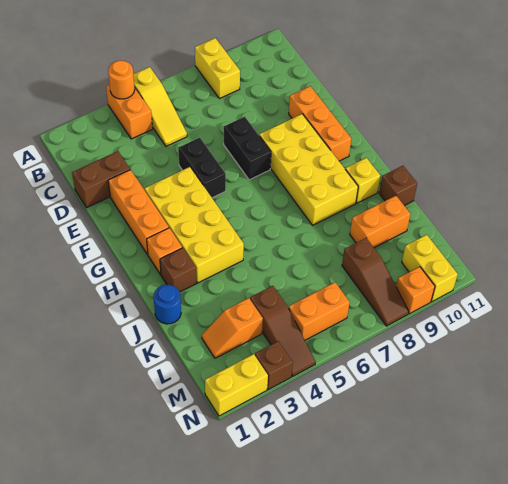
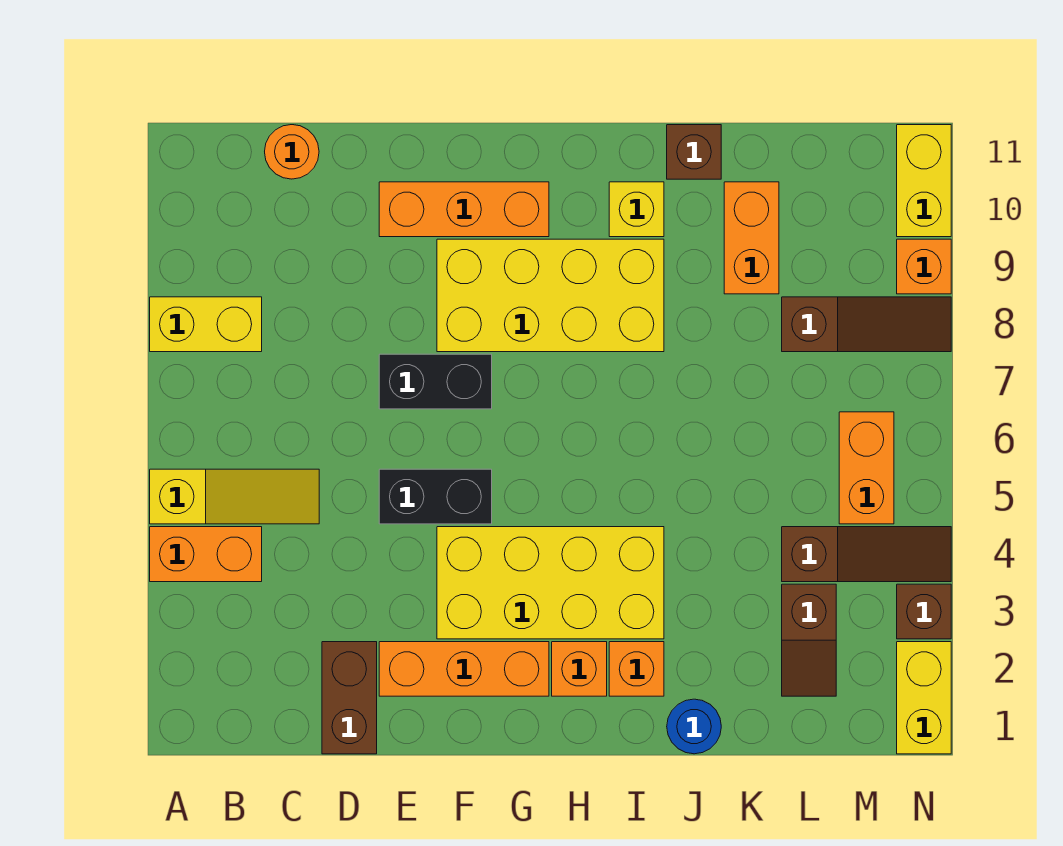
orange round brick A4 level 2 -> orange round brick C11 level 1
brown brick I2 level 1 -> orange brick I2 level 1
orange slope L2:L3 level 1 top 3 -> brown slope L2:L3 level 1 top 3
yellow brick M10:N10 level 1 -> yellow brick N10:N11 level 1

